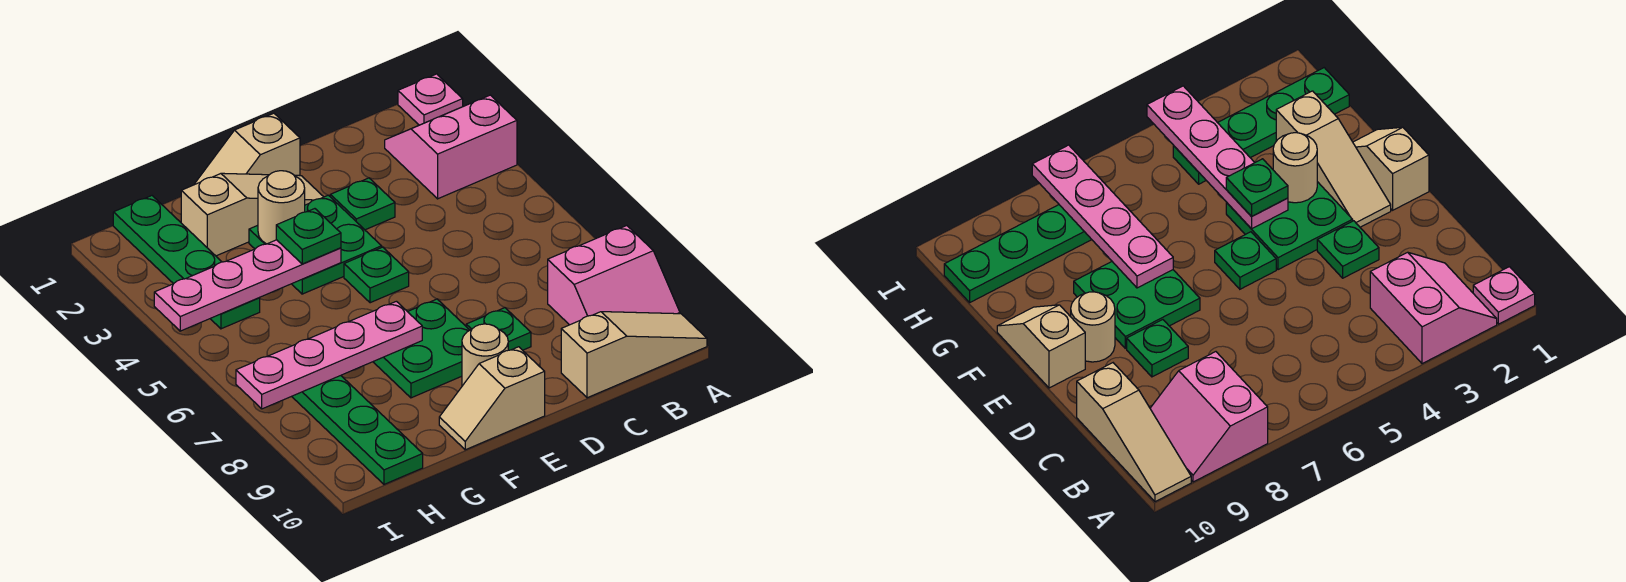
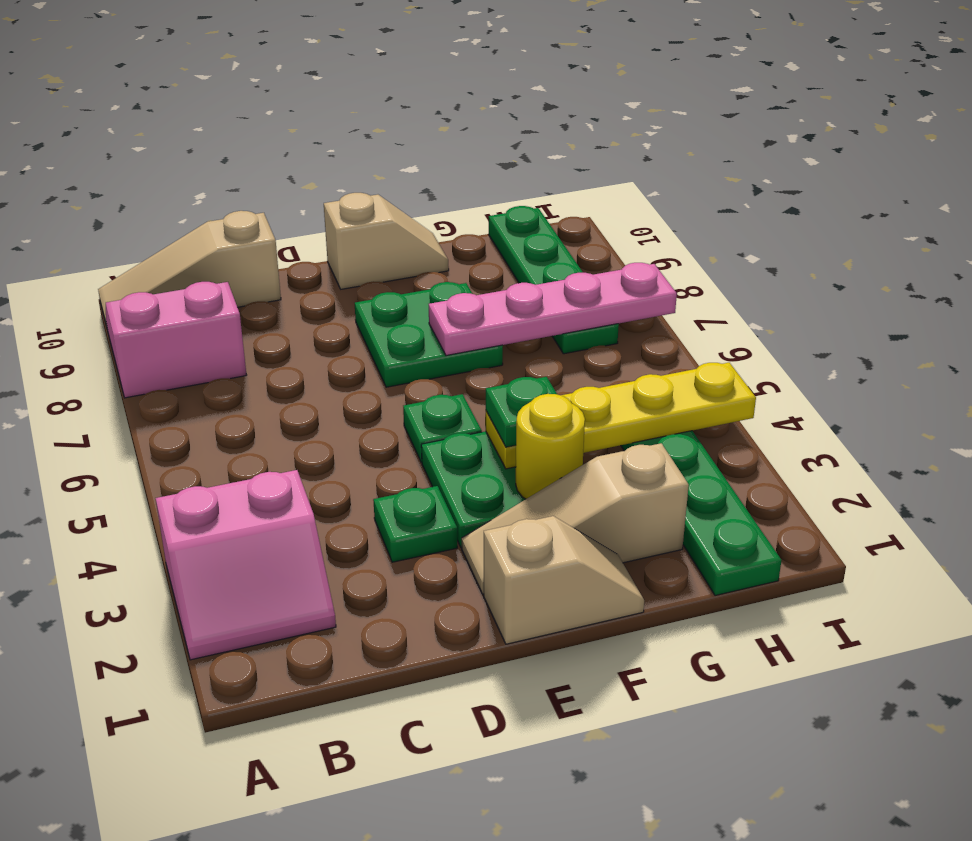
pink plate A1 level 1 -> none
green plate D8 level 1 -> none
tan round brick E9 level 1 -> none
tan round brick F3 level 2 -> yellow round brick F3 level 2
pink plate F4:I4 level 2 -> yellow plate F4:I4 level 2

